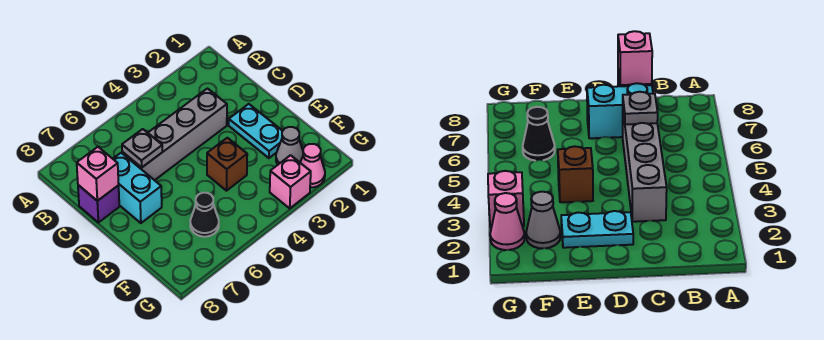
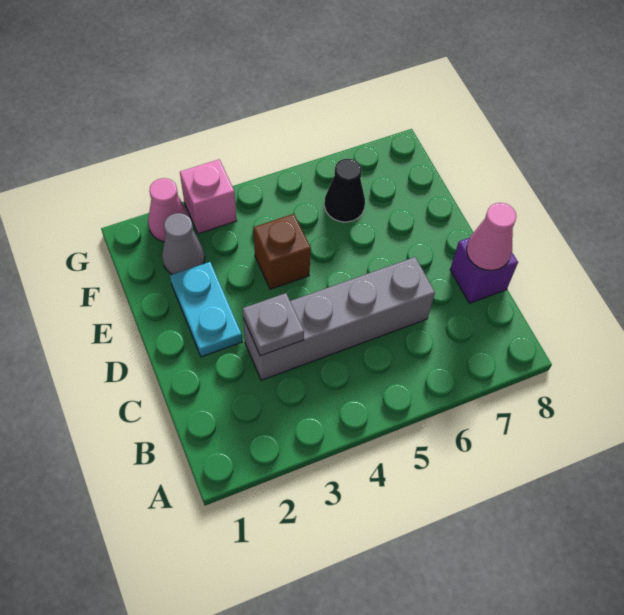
grey plate C6 level 2 -> grey plate C3 level 2
cyan brick C7:D7 level 1 -> none
pink brick C8 level 2 -> pink cone C8 level 2

